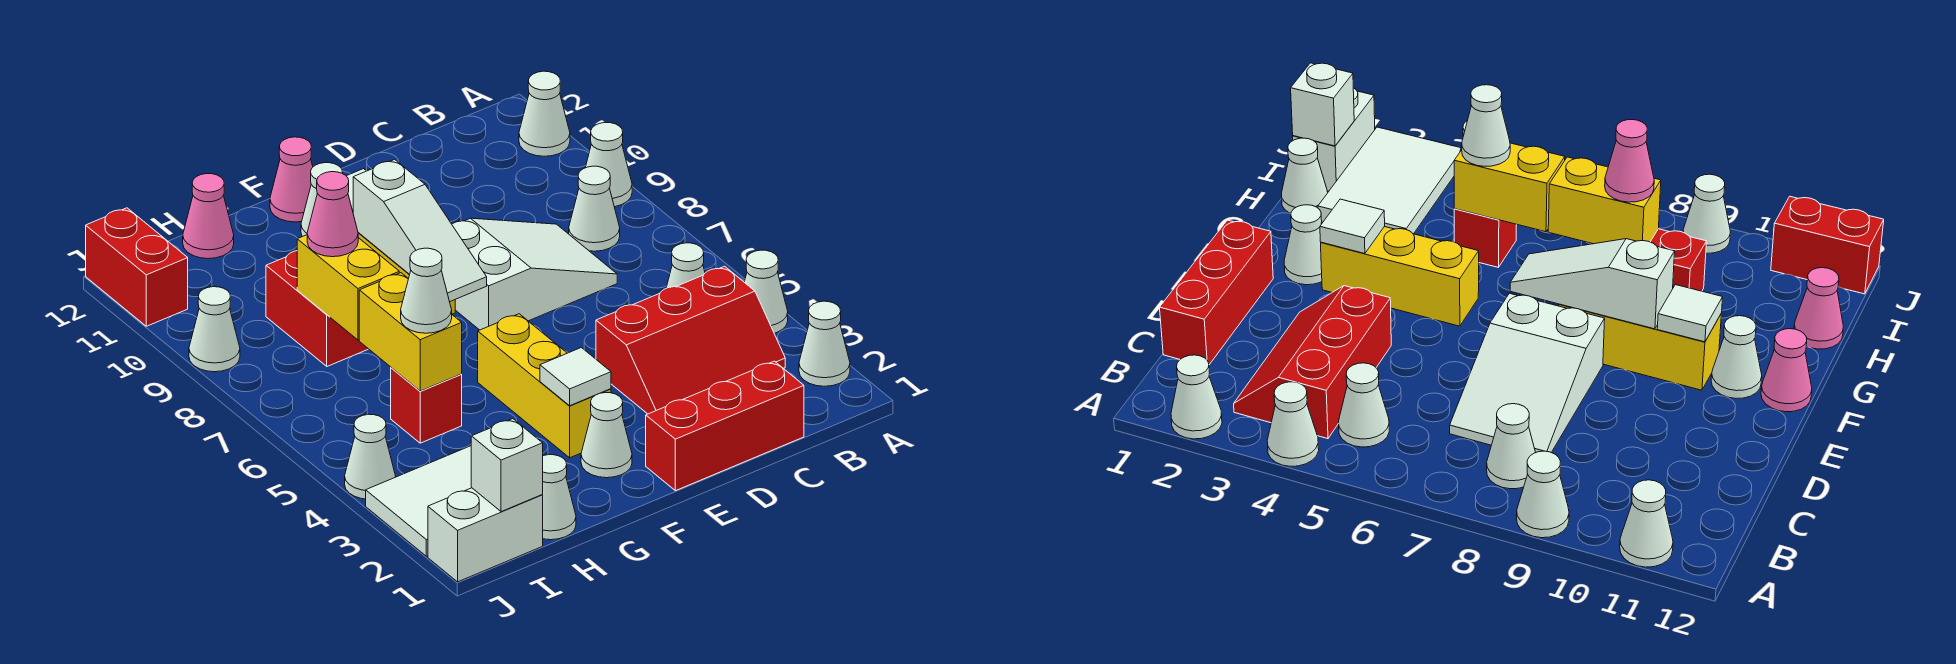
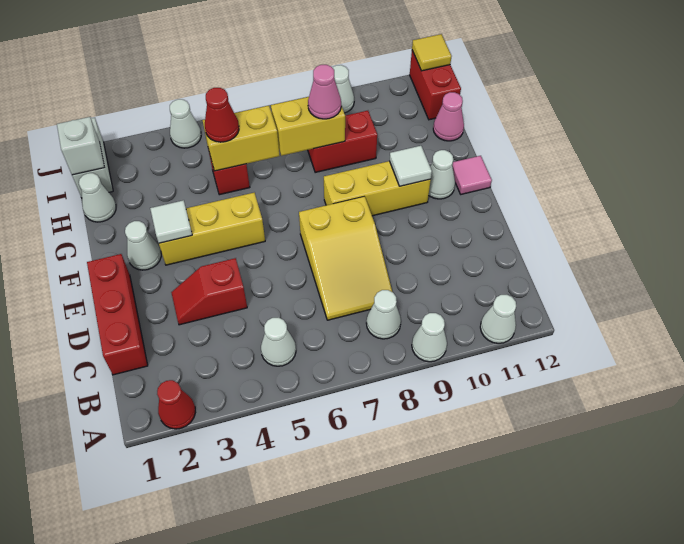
white cone A2 level 1 -> red cone A2 level 1
white cone A4 level 1 -> none
red slope B3:D4 level 1 top 4 -> red slope D3:D4 level 1 top 4
white slope C7:E8 level 1 top E -> yellow slope C7:E8 level 1 top E
white slope F7:F9 level 2 top 9 -> none
pink cone F12 level 1 -> pink tile F12 level 1
white tile H2:J3 level 1 -> none
white cone H5 level 3 -> red cone H5 level 3
red brick J11:J12 level 1 -> red brick I12:J12 level 1
none -> yellow tile J12 level 2

